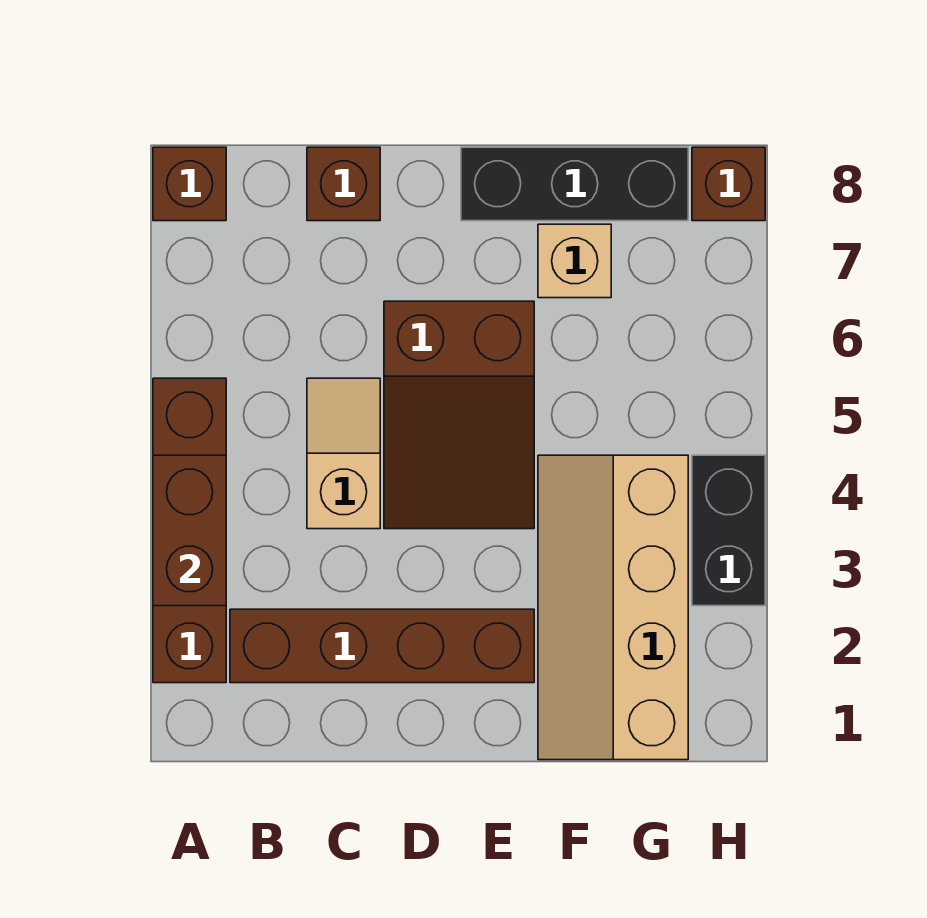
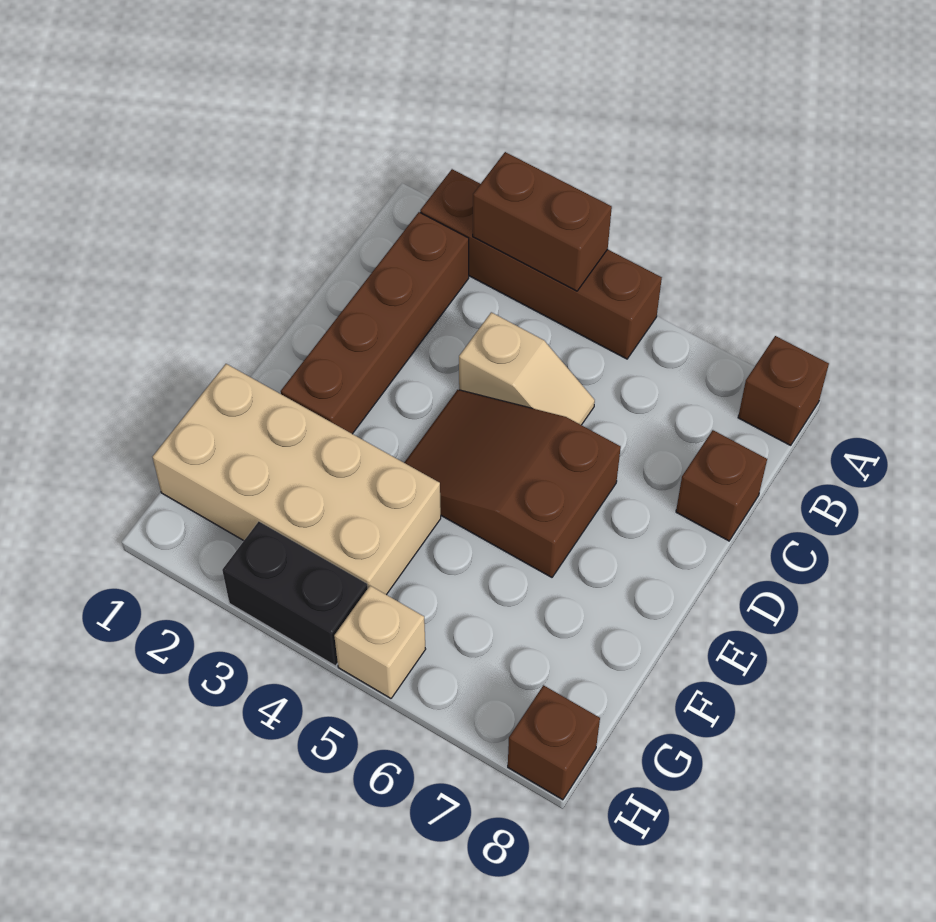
black brick E8:G8 level 1 -> none
tan slope F1:G4 level 1 top G -> tan brick F1:G4 level 1
tan brick F7 level 1 -> tan brick H5 level 1

